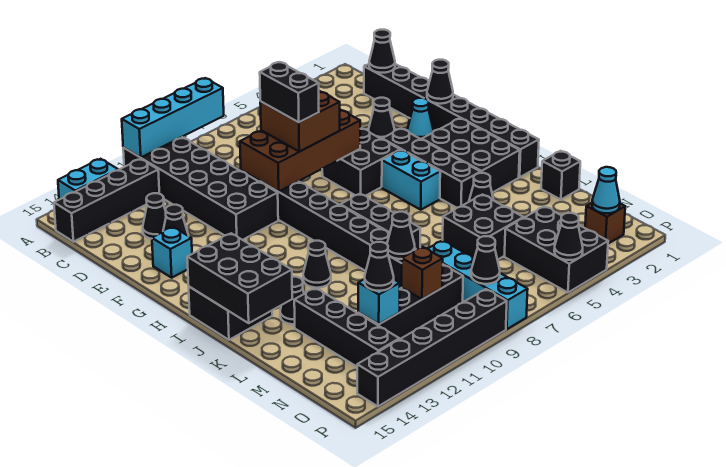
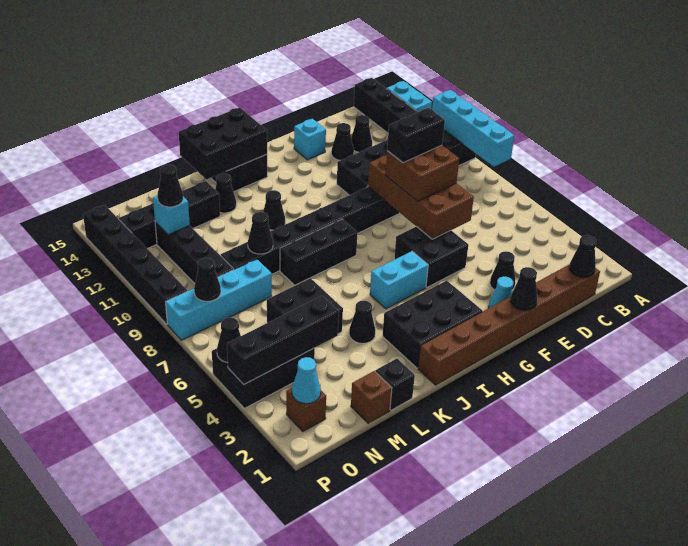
black brick C1:J1 level 1 -> brown brick C1:J1 level 1
black brick G4:J4 level 1 -> black brick M4:P4 level 2
brown brick N10 level 2 -> brown brick M1 level 1

